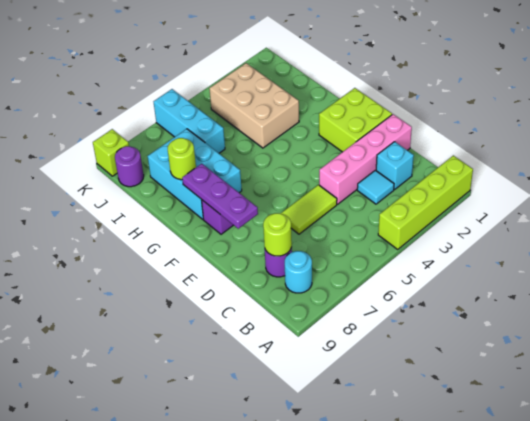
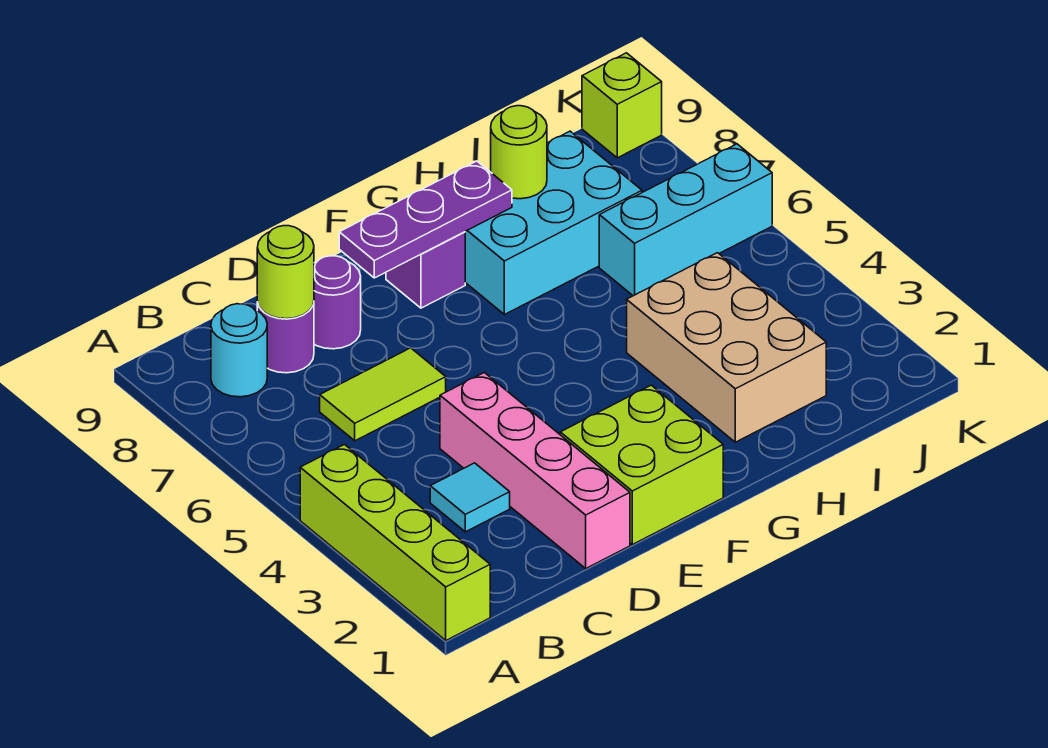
cyan brick C2 level 1 -> none
lime tile D5:D6 level 1 -> lime tile C6:D6 level 1
tan brick H3:J4 level 1 -> tan brick H2:I4 level 1
purple round brick J9 level 1 -> purple round brick D8 level 1

